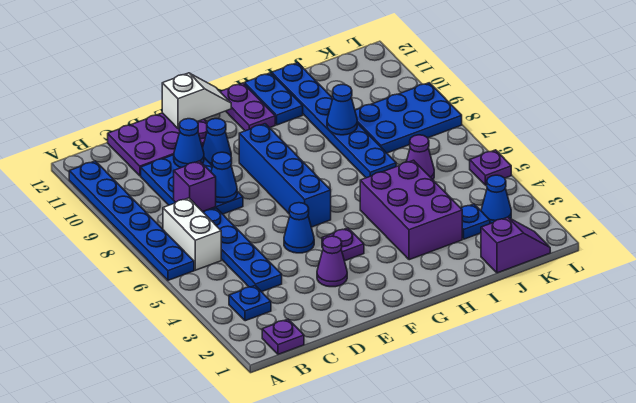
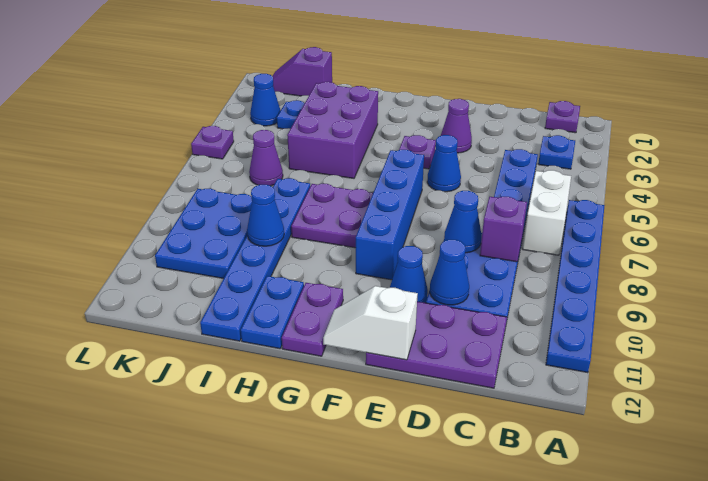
none -> purple plate G7:H8 level 1
blue plate J8:L9 level 1 -> blue plate J8:K10 level 1

